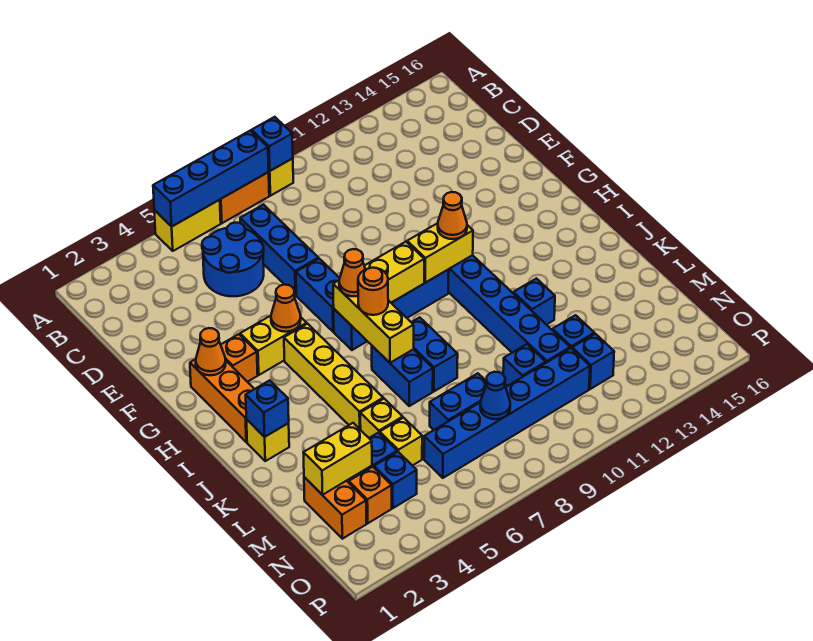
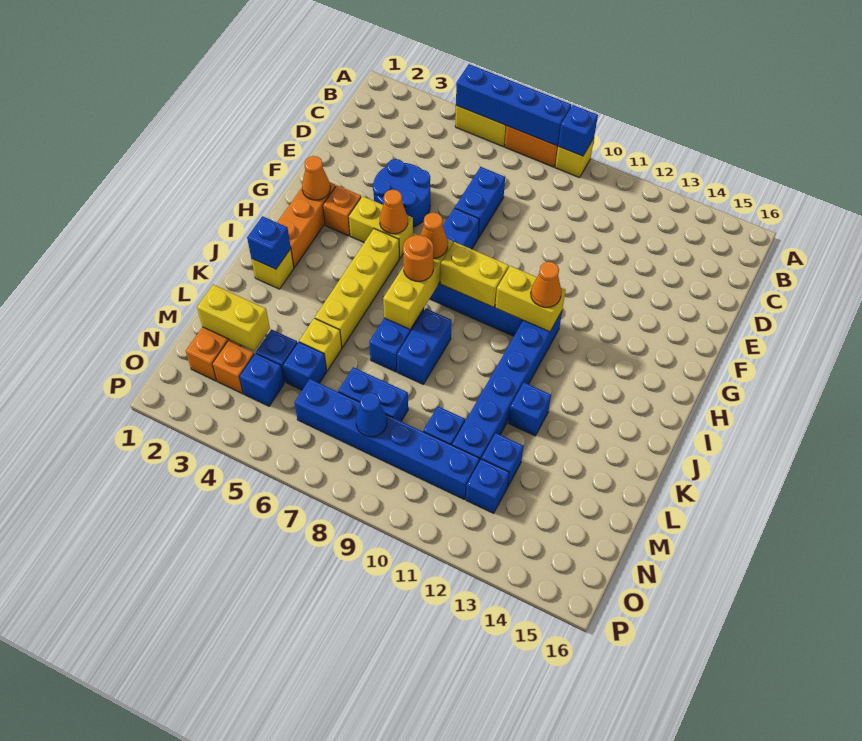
blue round brick C5:D6 level 1 -> blue round brick E4:F5 level 1
blue brick C7:E7 level 1 -> blue brick D7:E7 level 1
yellow brick M5 level 1 -> blue brick M5 level 1

